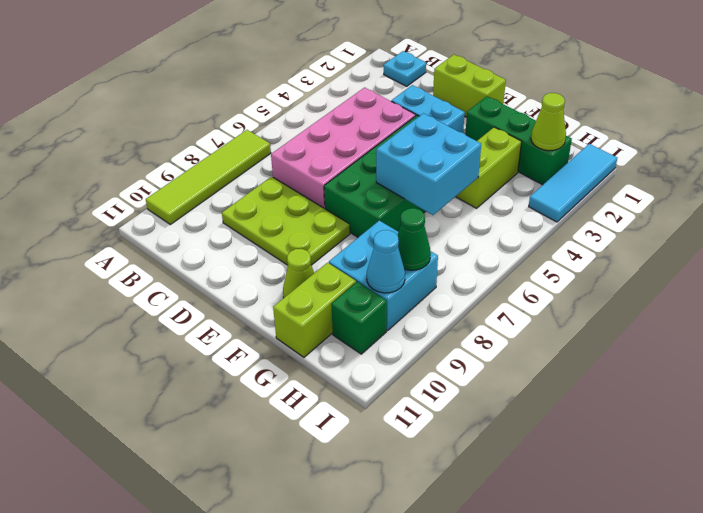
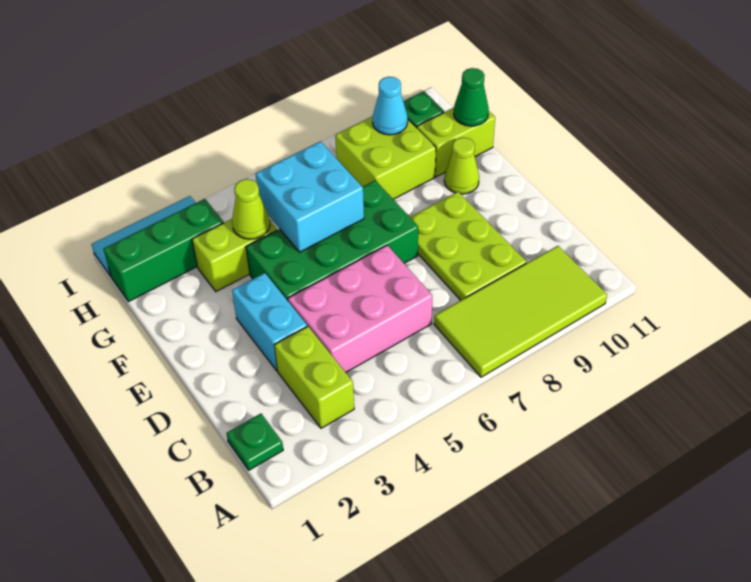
lime tile A7:A10 level 1 -> lime tile A7:B10 level 1
cyan plate B1 level 1 -> green plate B1 level 1
pink brick C4:D7 level 1 -> pink brick C4:D6 level 1
lime brick D1:E1 level 1 -> lime brick B3:C3 level 1
green brick F2:H2 level 1 -> green brick H1:H3 level 1
cyan brick G8:H9 level 1 -> lime brick G8:H9 level 1
lime cone H2 level 2 -> lime cone G4 level 2
green cone H8 level 2 -> green cone G11 level 2

